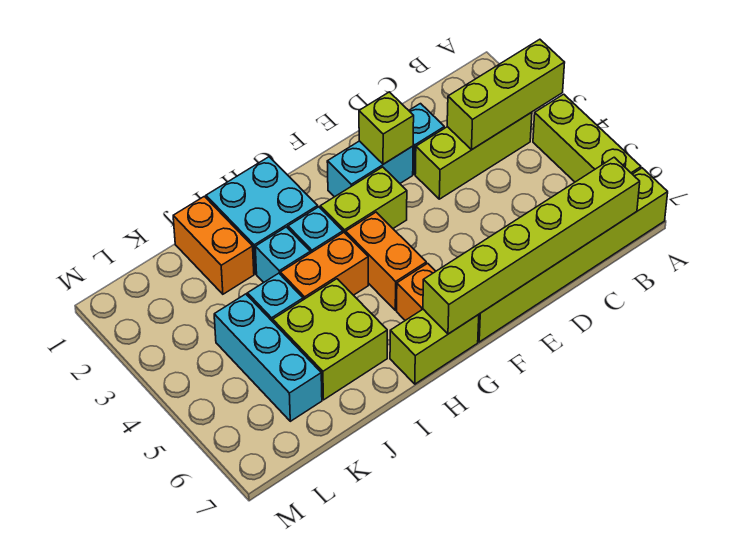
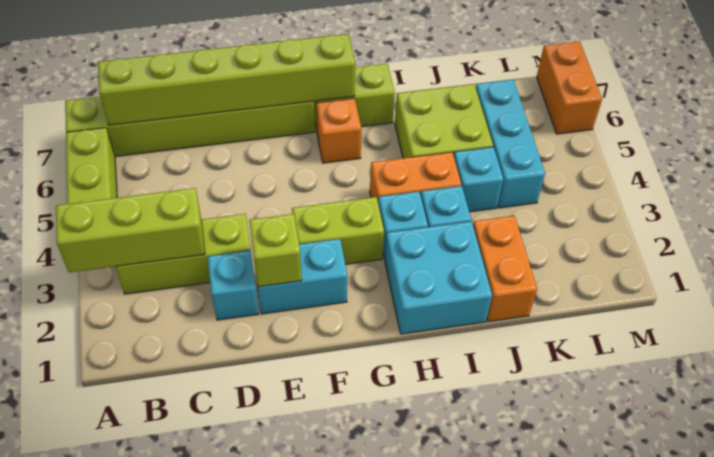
orange brick G4:G5 level 1 -> orange brick M6:M7 level 1

